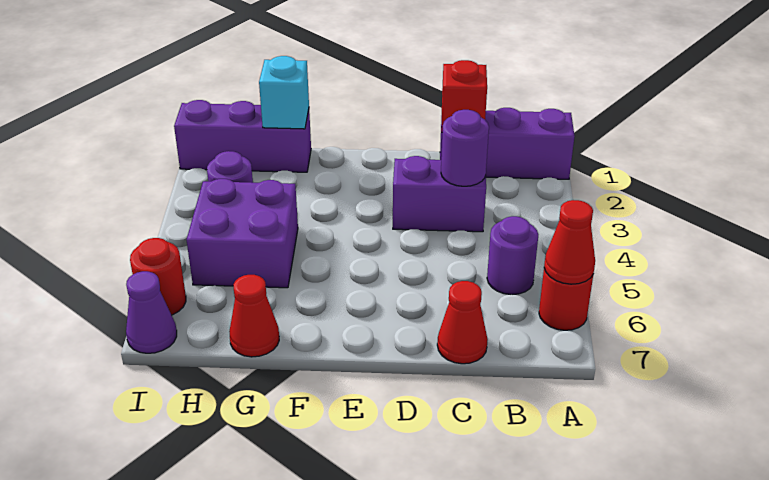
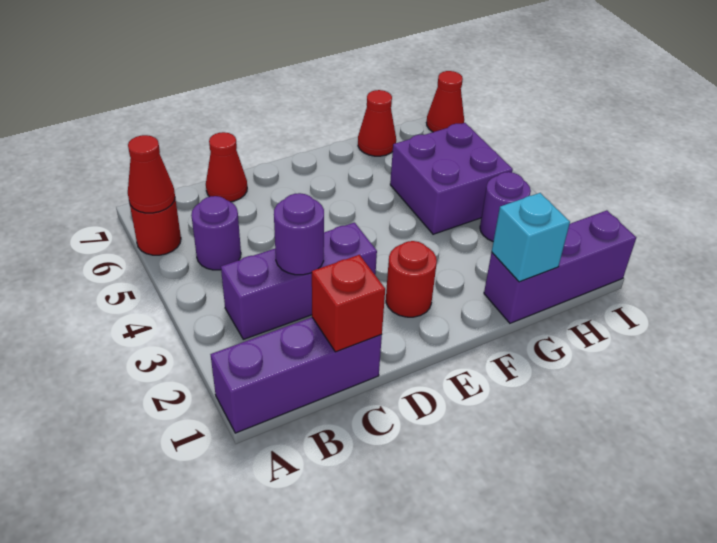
purple brick C3:D3 level 1 -> purple brick B3:D3 level 1
red round brick I6 level 1 -> red round brick E2 level 1
purple cone I7 level 1 -> red cone I7 level 1

